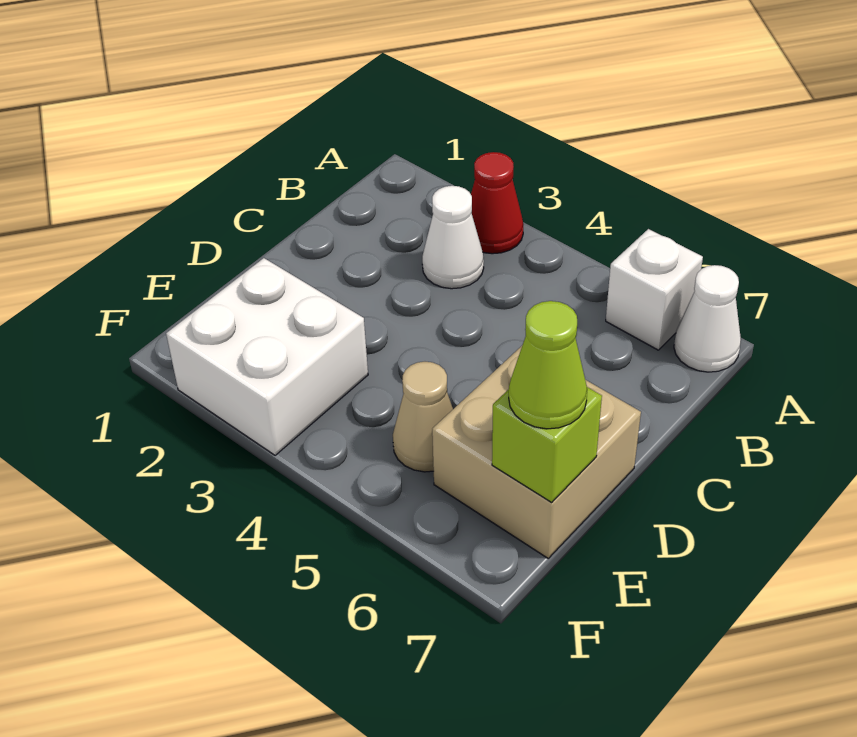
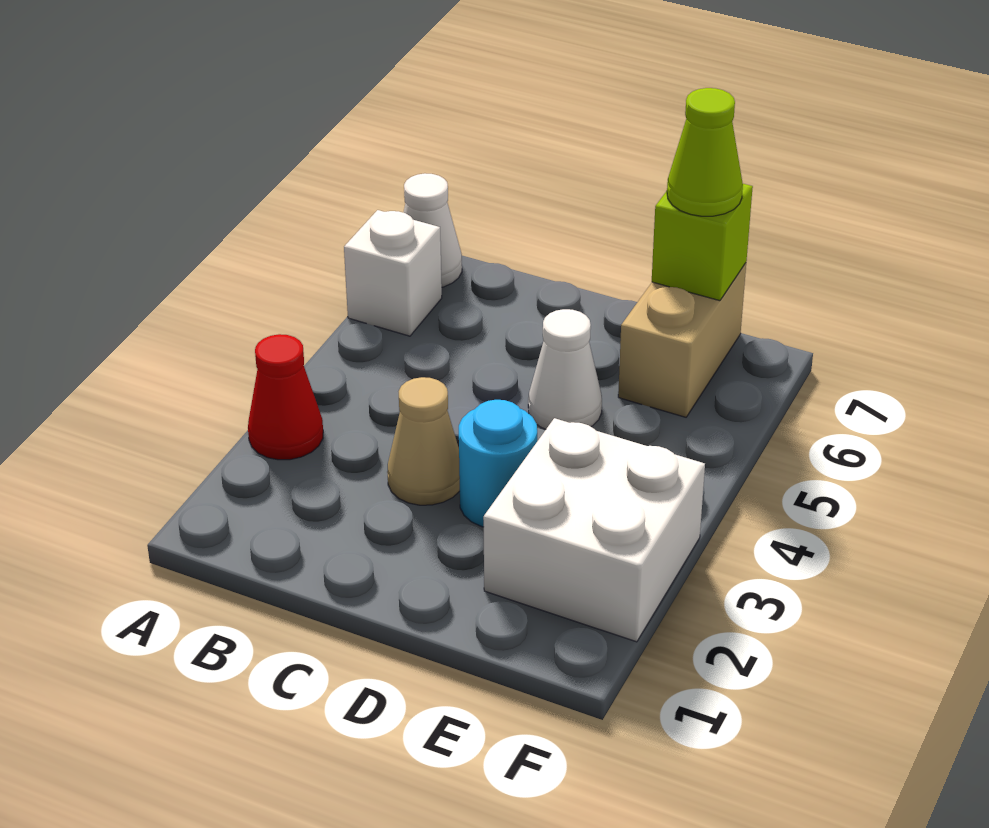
white cone B3 level 1 -> white cone D5 level 1
none -> cyan round brick D3 level 1
tan brick D6:E7 level 1 -> tan brick E6:E7 level 1
tan cone E5 level 1 -> tan cone C3 level 1

